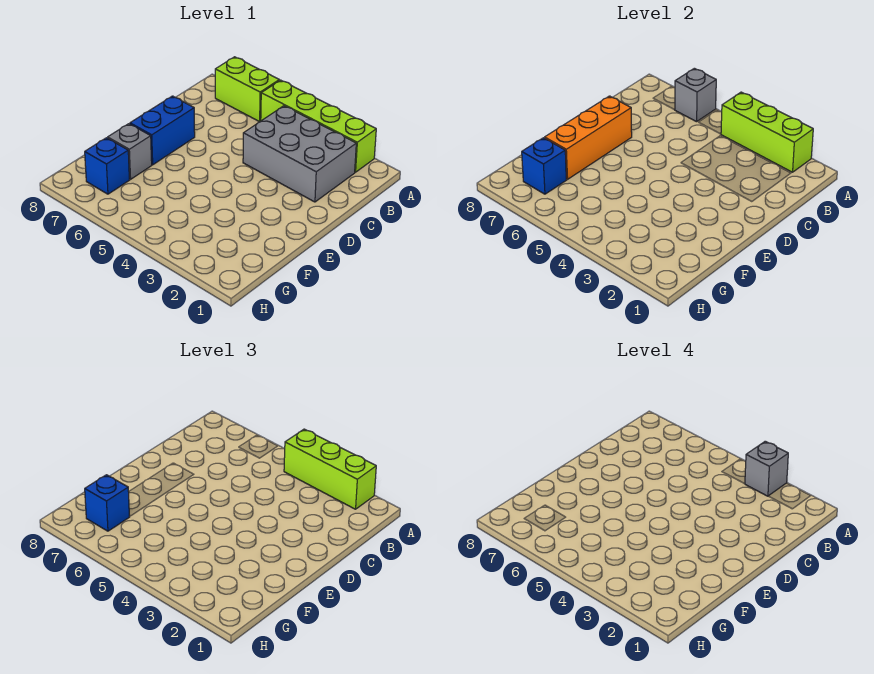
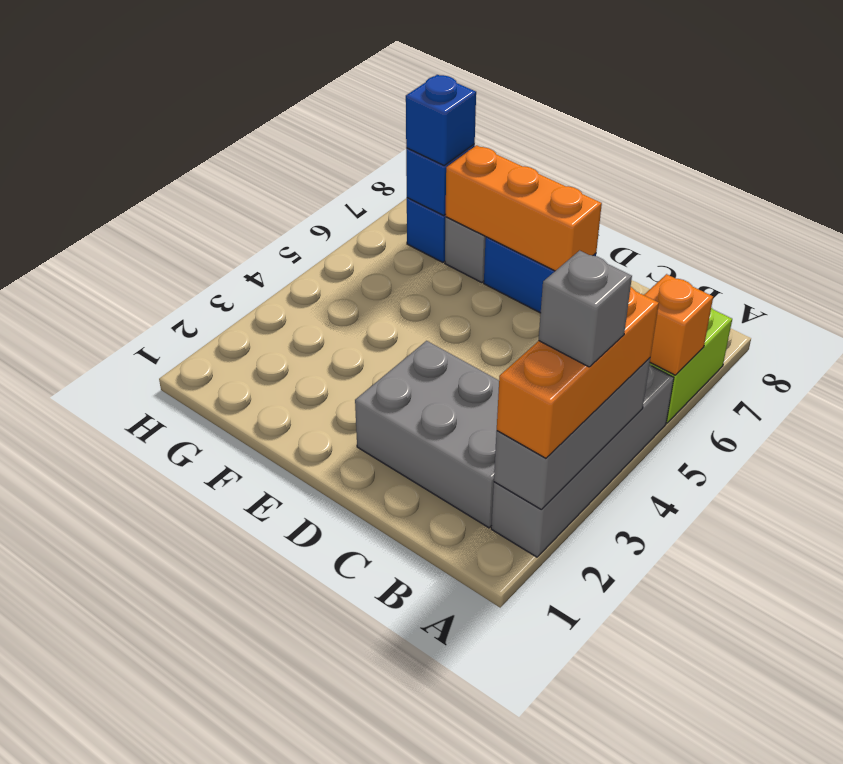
lime brick A2:A5 level 1 -> grey brick A2:A5 level 1
lime brick A2:A4 level 2 -> grey brick A2:A4 level 2
lime brick A2:A4 level 3 -> orange brick A2:A4 level 3
grey brick A6 level 2 -> orange brick A6 level 2
grey brick B2:C4 level 1 -> grey brick B2:D3 level 1

